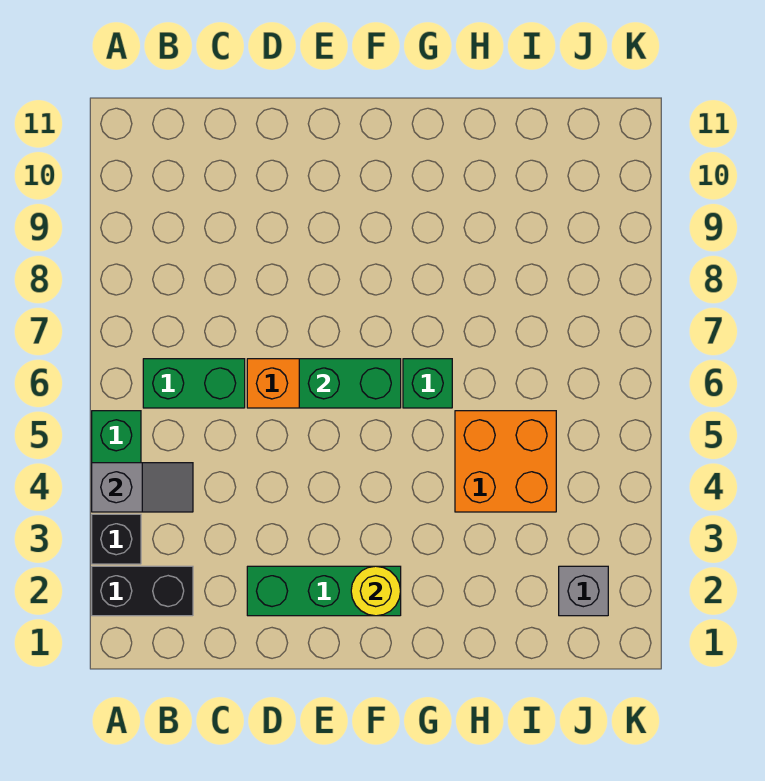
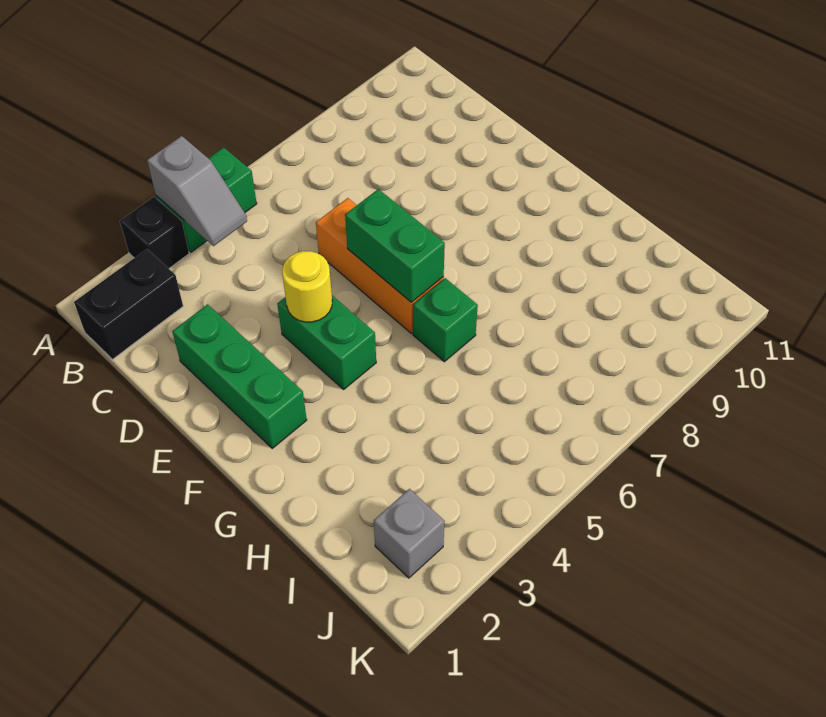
black brick A2:B2 level 1 -> black brick B1:B2 level 1
green brick B6:C6 level 1 -> green brick E4:F4 level 1
yellow round brick F2 level 2 -> yellow round brick E4 level 2
orange brick H4:I5 level 1 -> none

